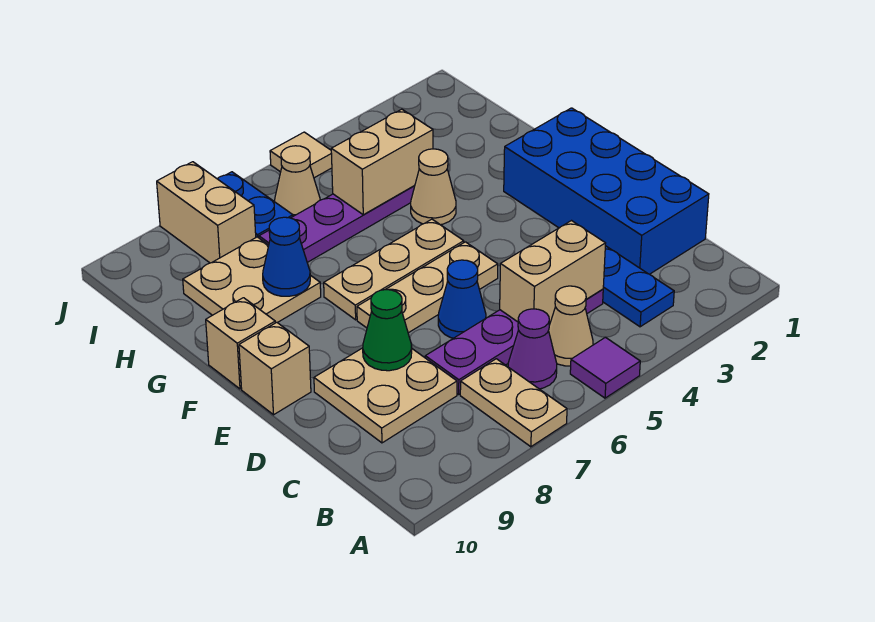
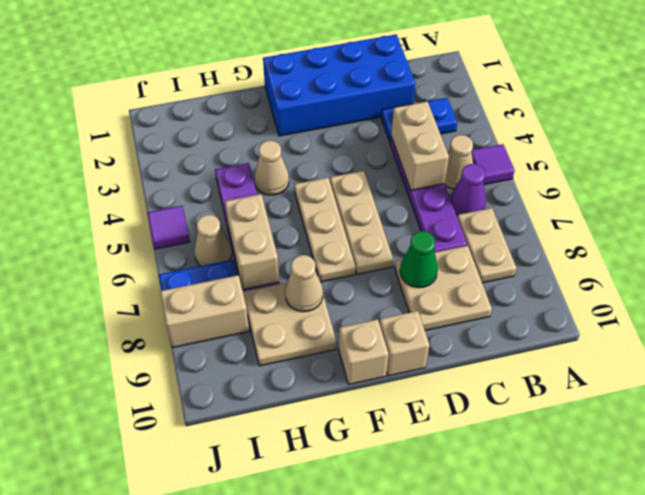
tan plate A7:B7 level 1 -> tan plate B7:B8 level 1
blue cone D6 level 1 -> none
blue cone G8 level 2 -> tan cone G8 level 2
tan brick H4:H5 level 2 -> tan brick H6:H7 level 2
tan tile J5 level 1 -> purple tile J5 level 1

